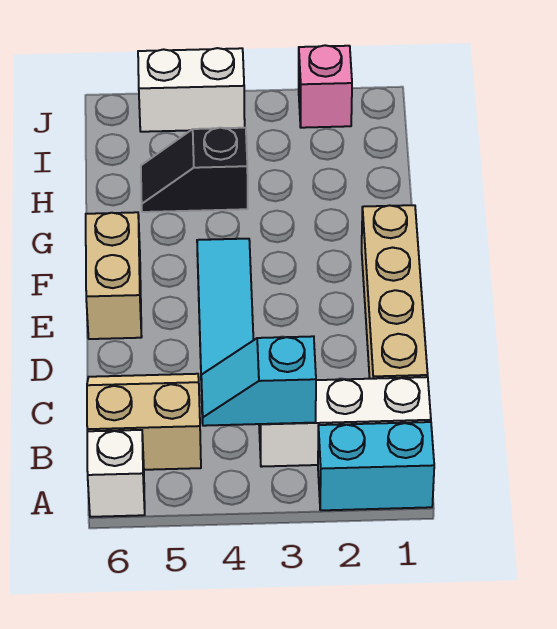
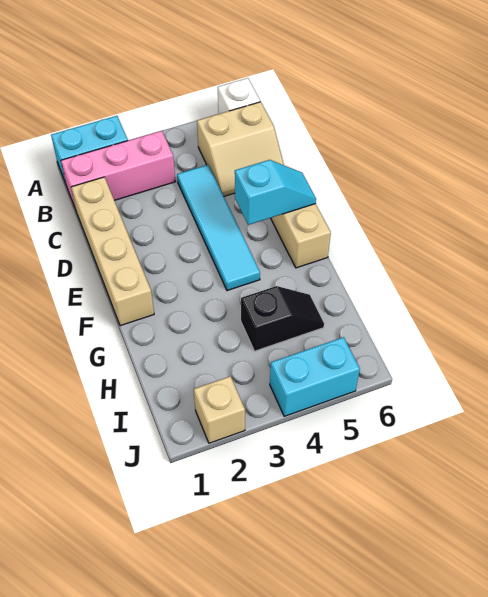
white brick B1:B3 level 1 -> pink brick B1:B3 level 1
cyan slope B3:B4 level 2 top 3 -> cyan slope E5:E6 level 2 top 5
pink brick J2 level 1 -> tan brick J2 level 1
white brick J4:J5 level 1 -> cyan brick J4:J5 level 1

